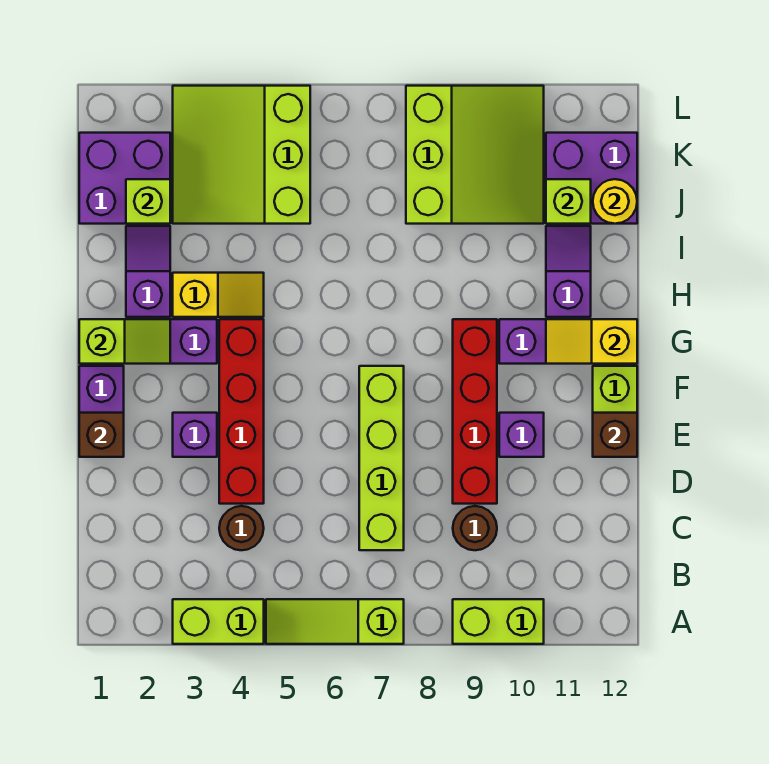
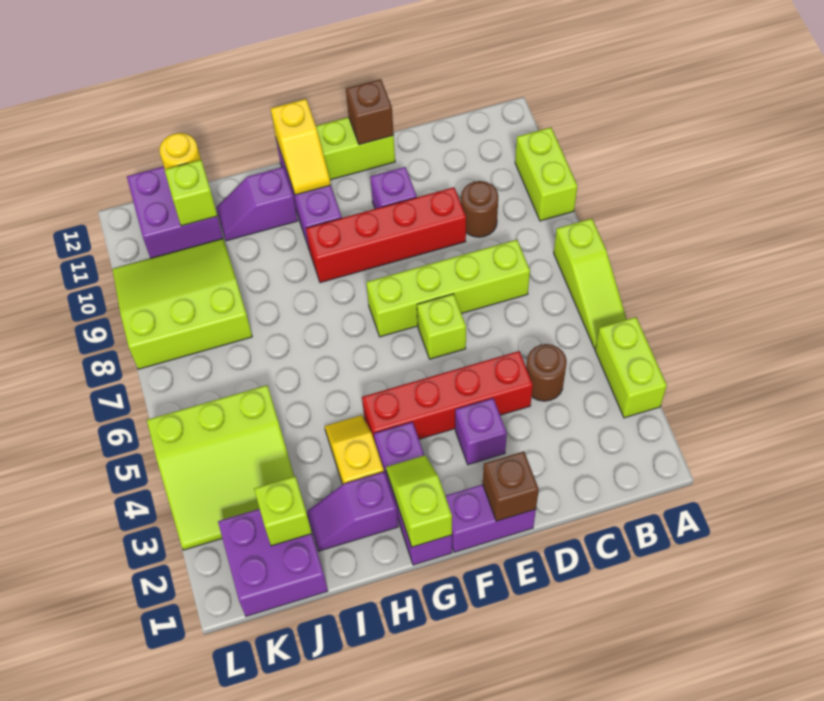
none -> lime brick E6 level 1

